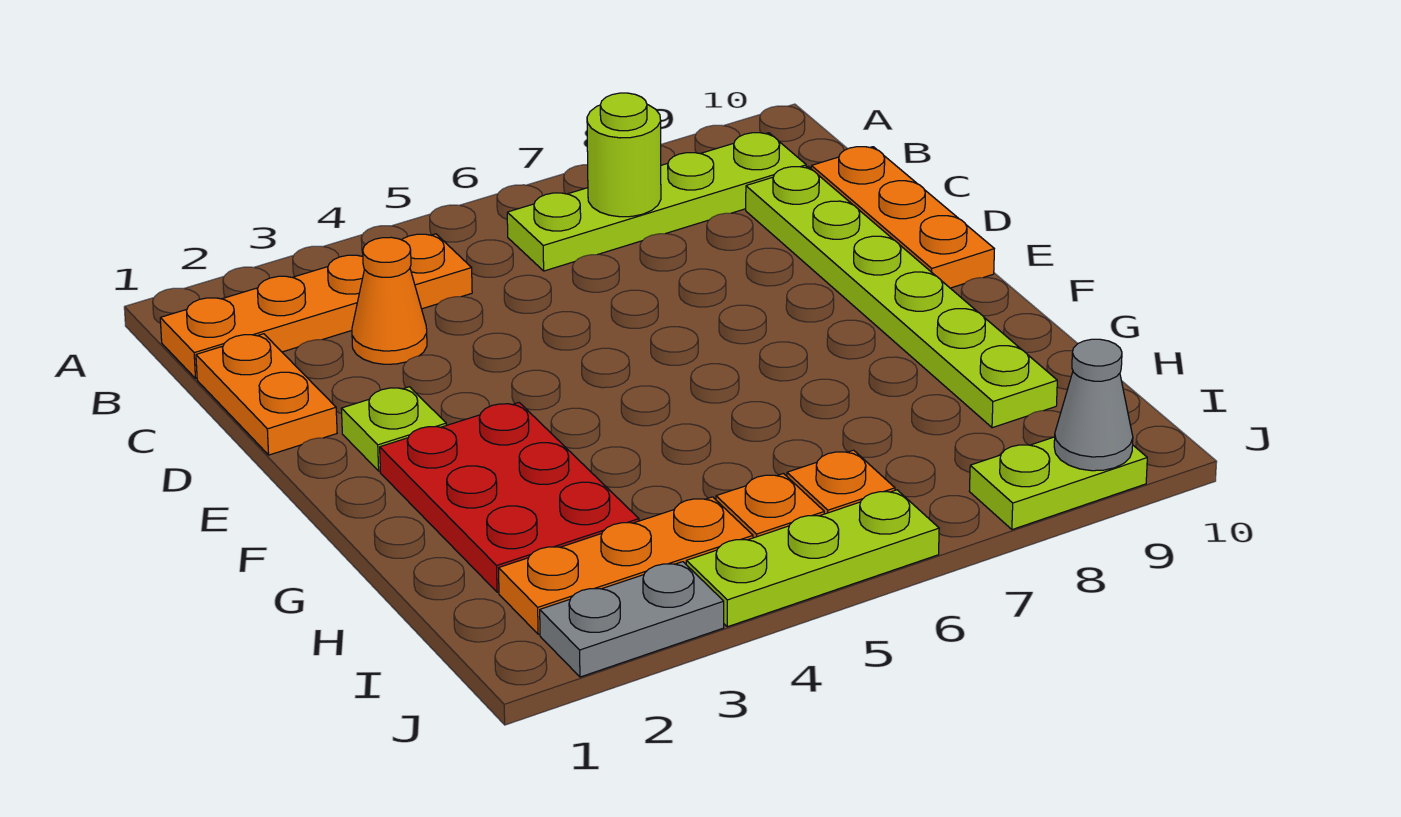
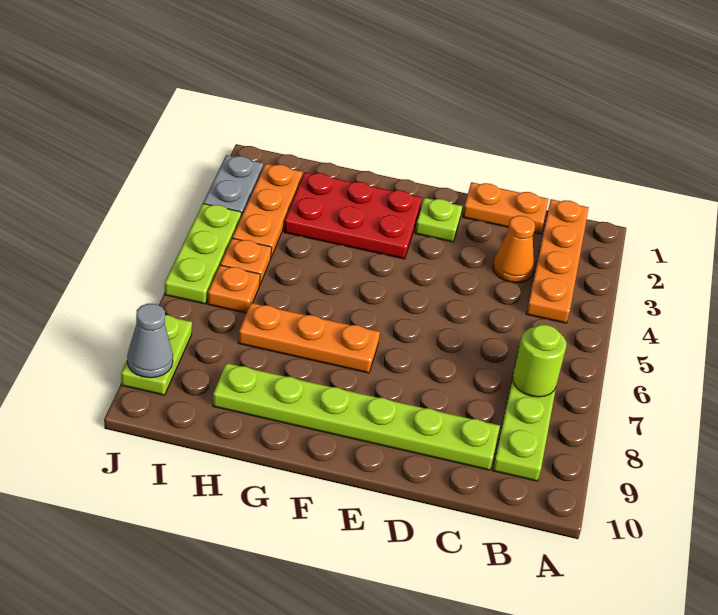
orange plate C10:E10 level 1 -> orange plate F7:H7 level 1

